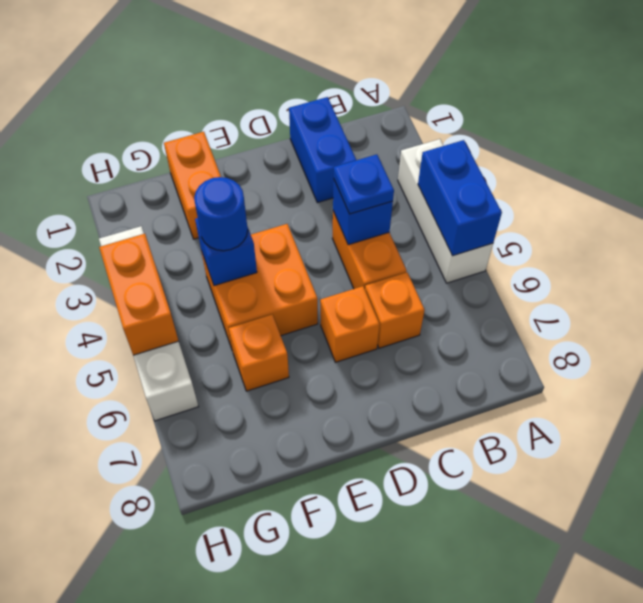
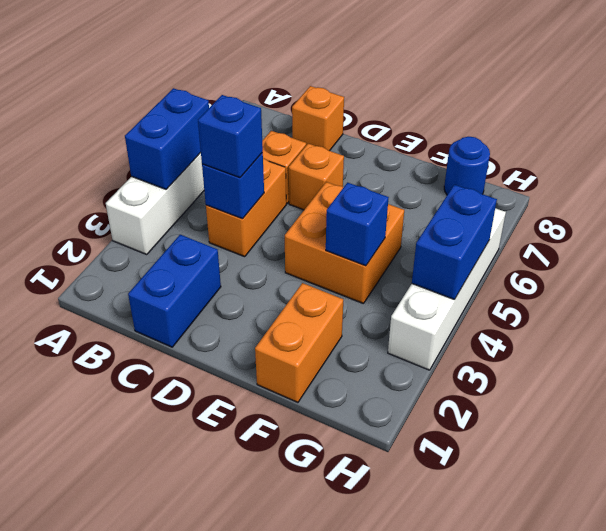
blue plate C4 level 3 -> blue brick C4 level 3
blue round brick F4 level 3 -> blue round brick G8 level 1
orange brick F6 level 1 -> orange brick C8 level 1
orange brick H4:H5 level 2 -> blue brick H4:H5 level 2

